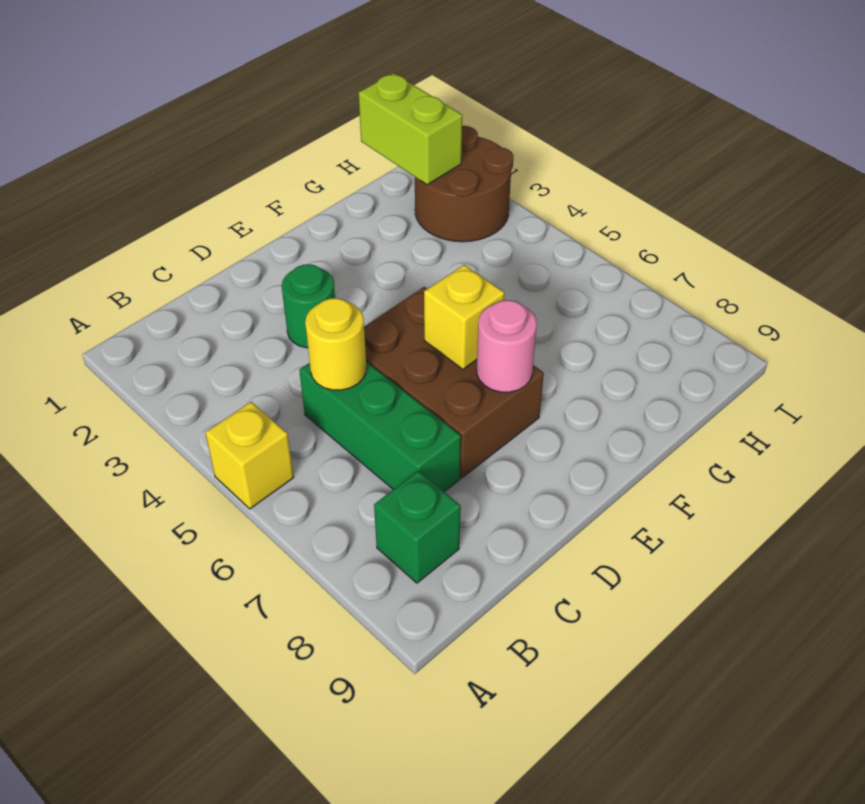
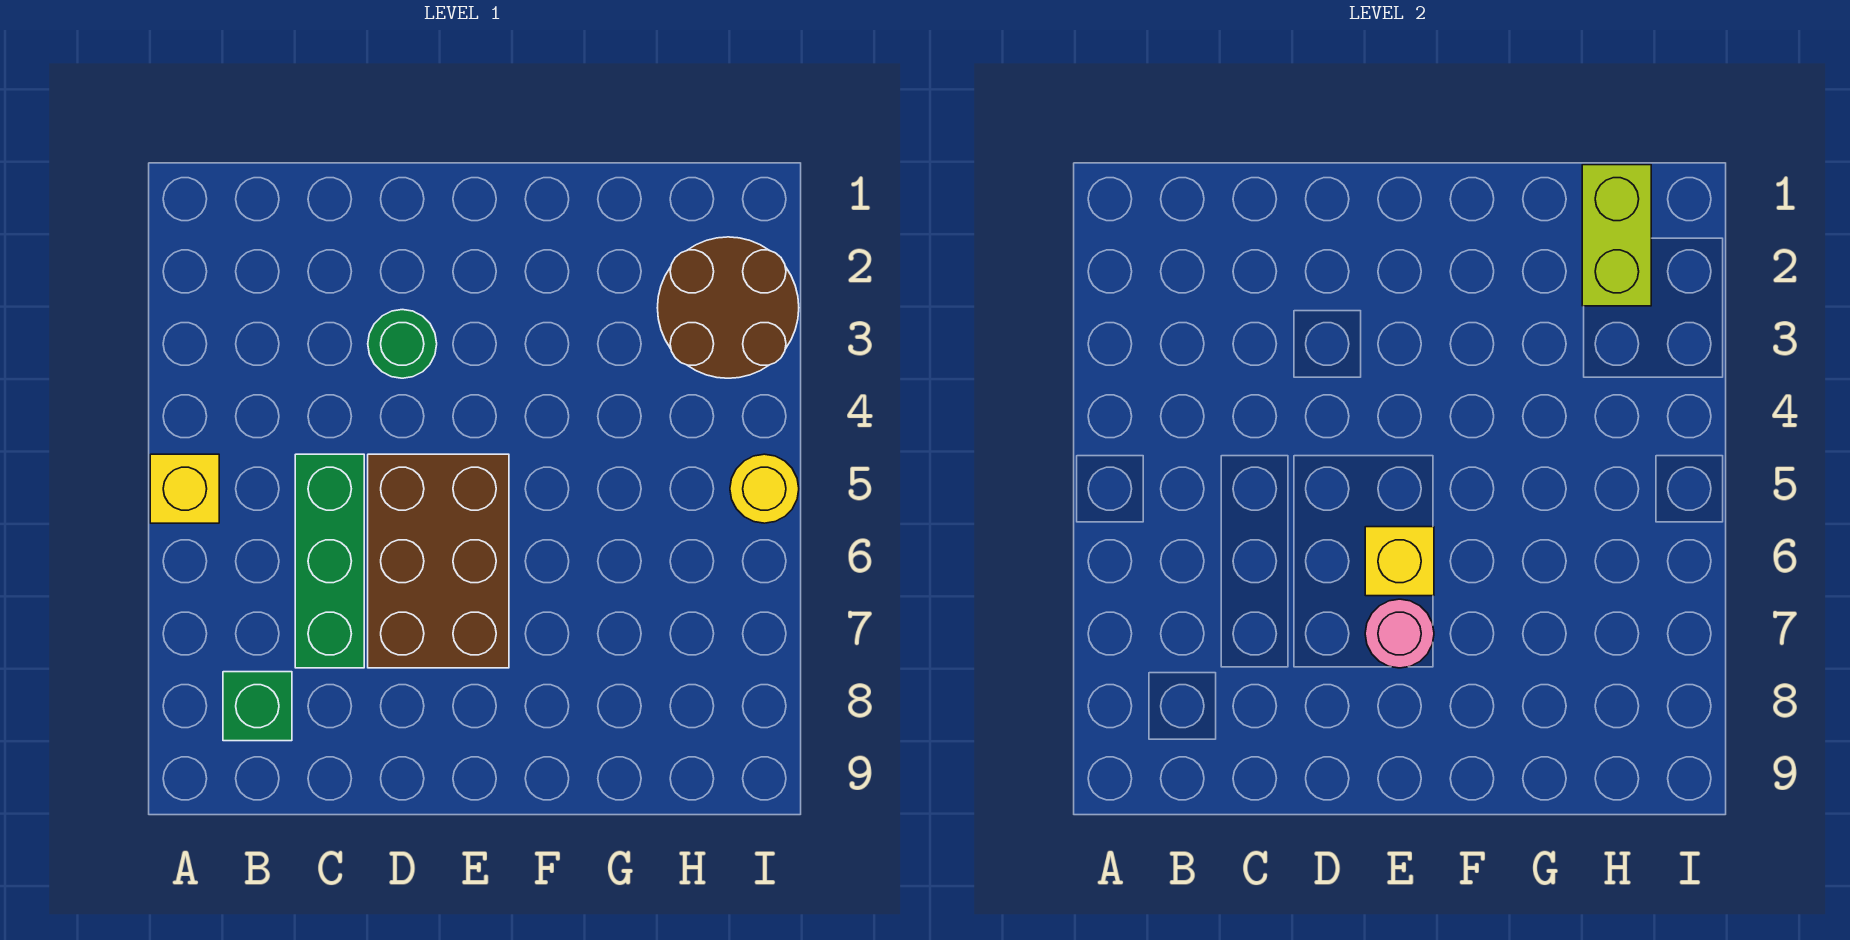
yellow round brick C5 level 2 -> yellow round brick I5 level 1

